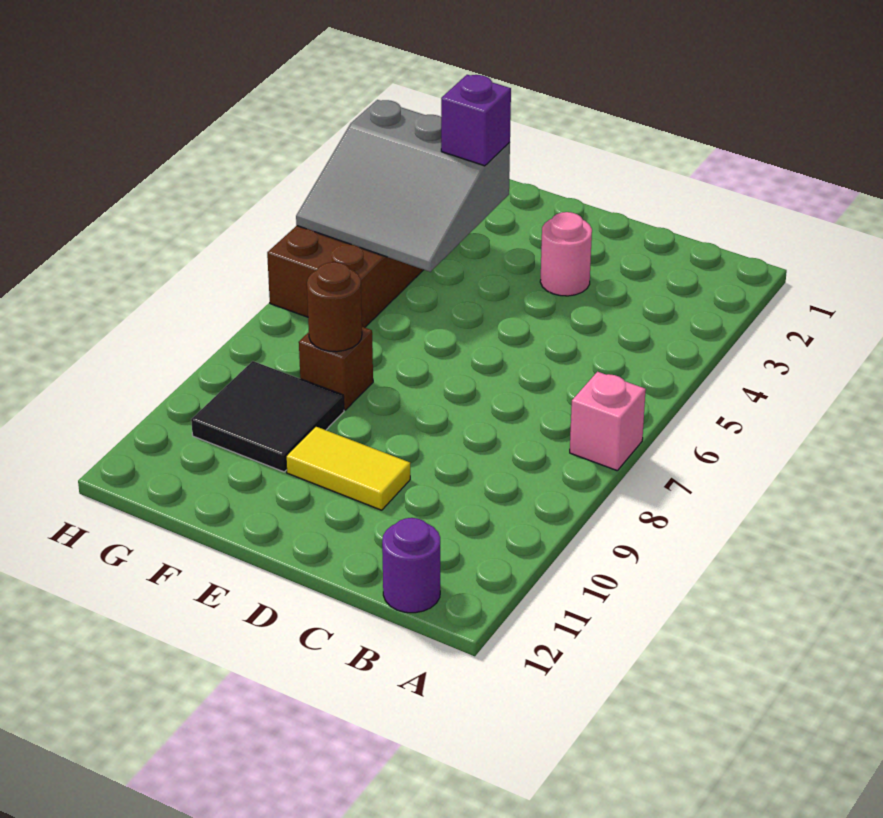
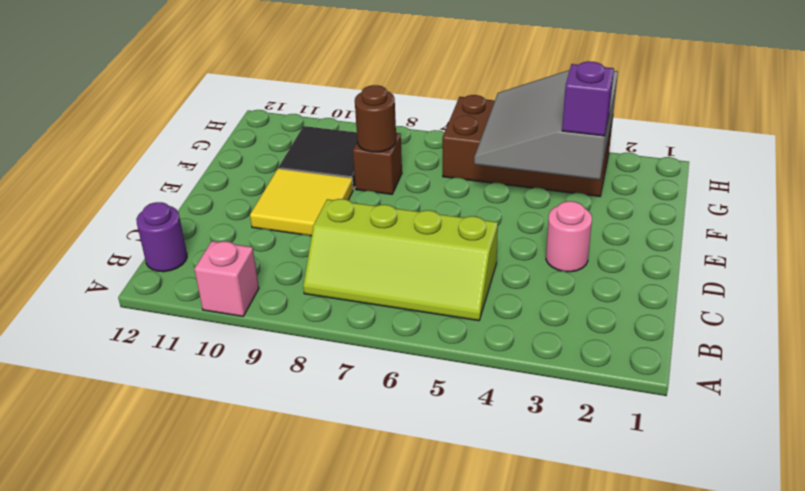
pink brick A7 level 1 -> pink brick A10 level 1
none -> lime slope B5:C8 level 1 top C
yellow tile D10:E10 level 1 -> yellow tile D9:E10 level 1

